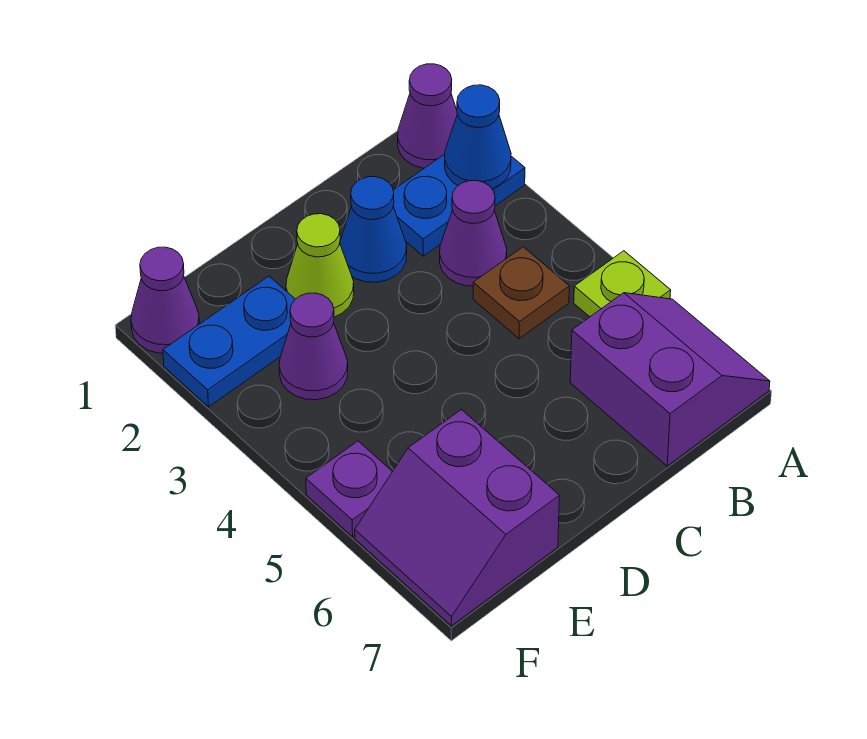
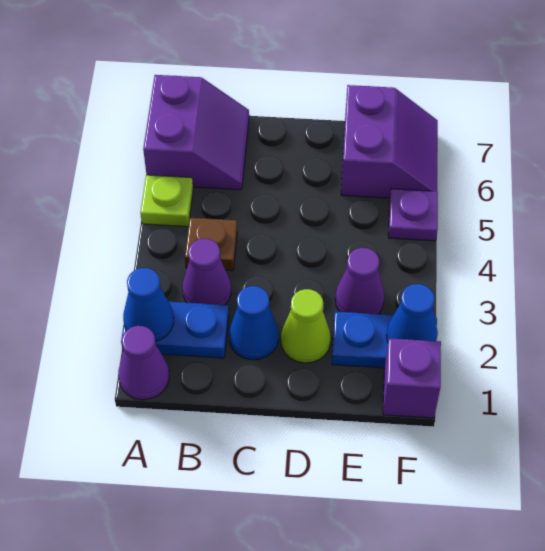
purple slope A6:B7 level 1 top B -> purple slope A6:B7 level 1 top A
purple cone F1 level 1 -> purple brick F1 level 1
none -> blue cone F2 level 2

